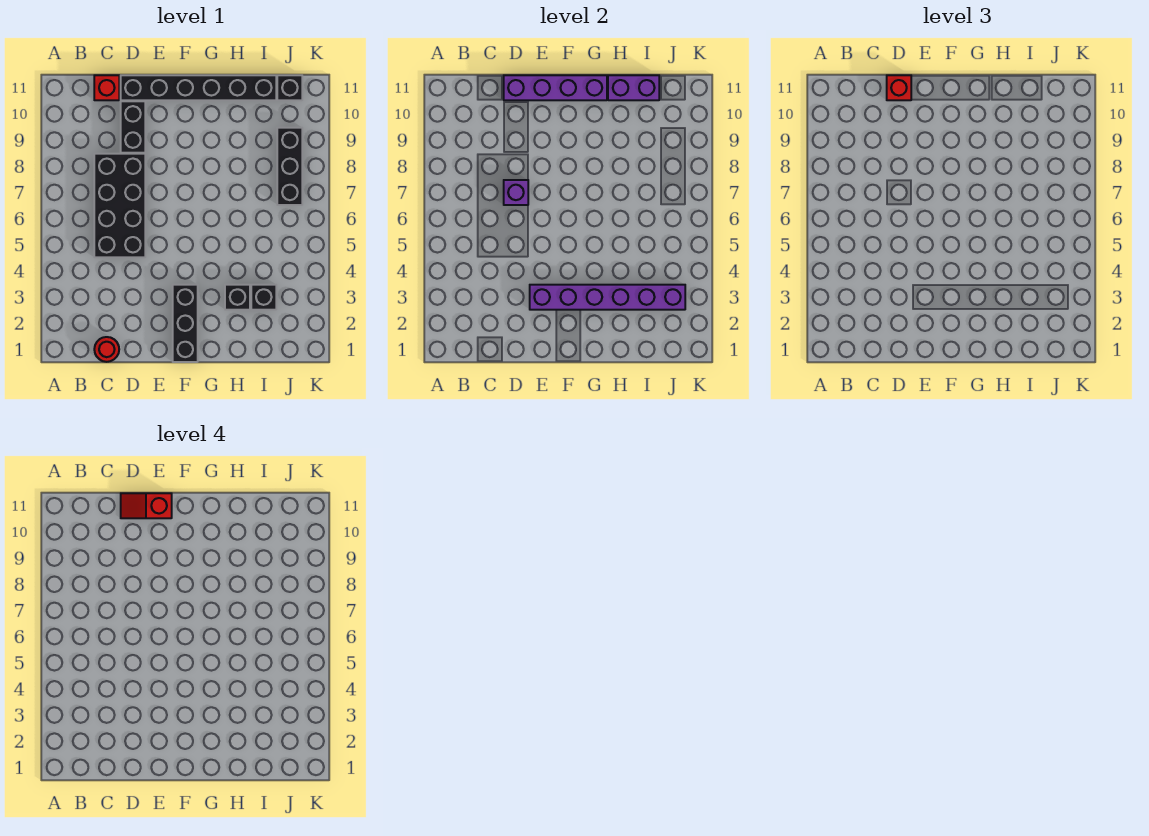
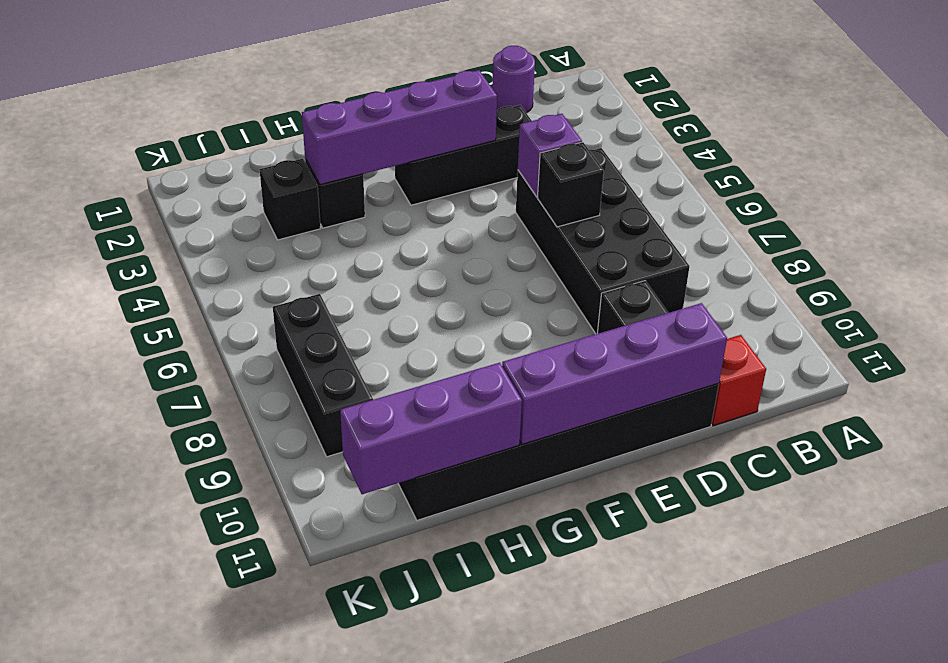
red round brick C1 level 1 -> purple round brick C1 level 1
purple brick D7 level 2 -> purple brick D5 level 2
red brick D11 level 3 -> none
red slope D11:E11 level 4 top E -> none
purple brick E3:J3 level 2 -> purple brick E3:H3 level 2
black brick F1:F3 level 1 -> black brick D3:F3 level 1
purple brick H11:I11 level 2 -> purple brick H11:J11 level 2
black brick J11 level 1 -> black brick D6 level 2

